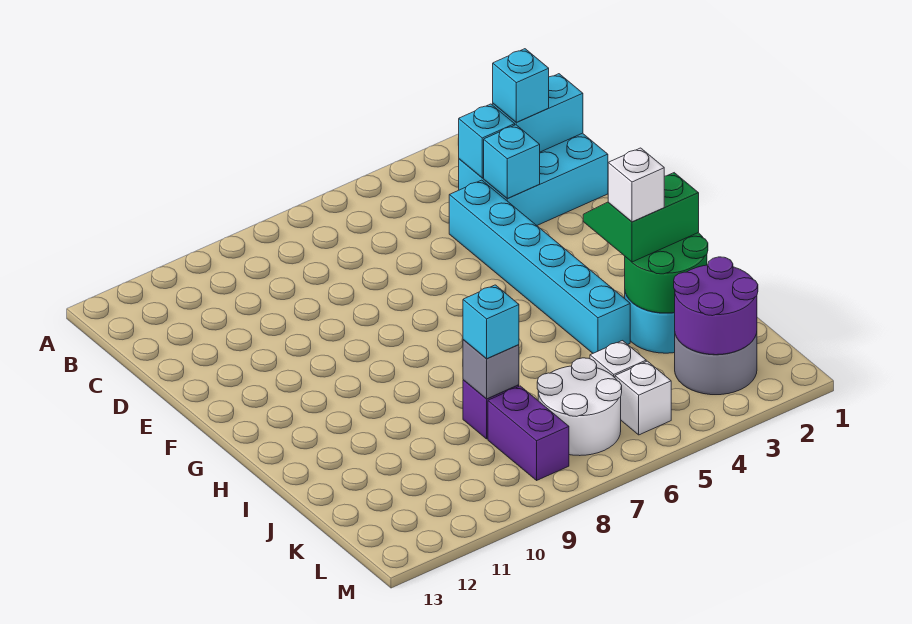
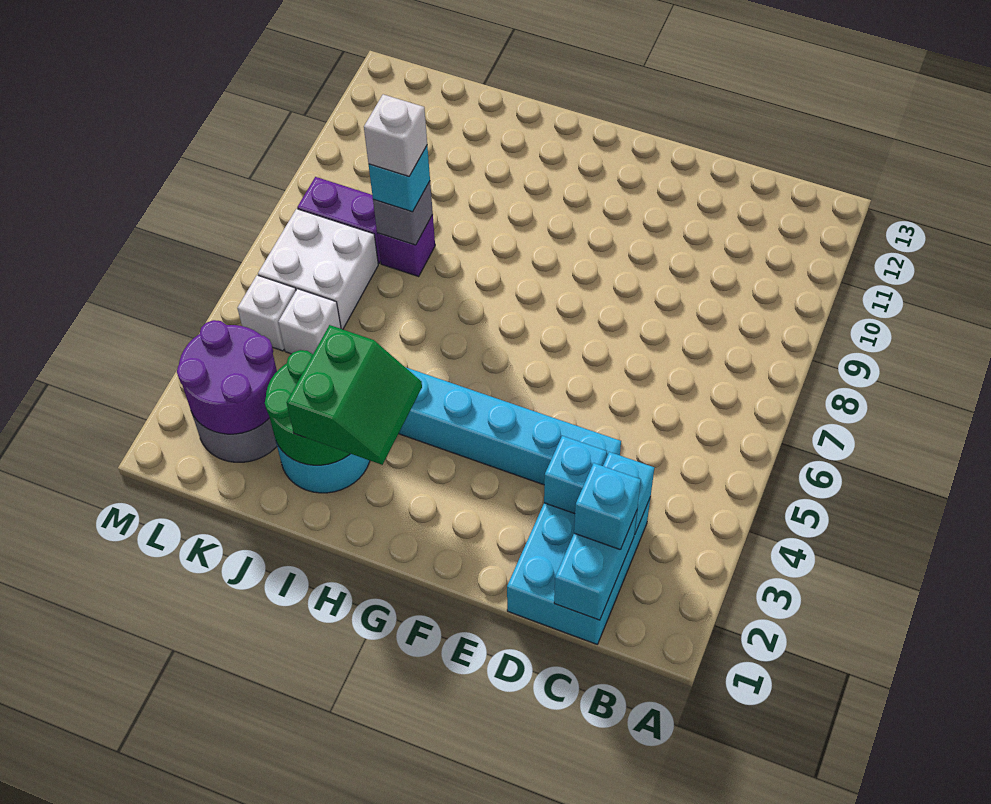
white brick I3 level 4 -> white brick J8 level 4
white round brick K6:L7 level 1 -> white brick K6:L7 level 1

